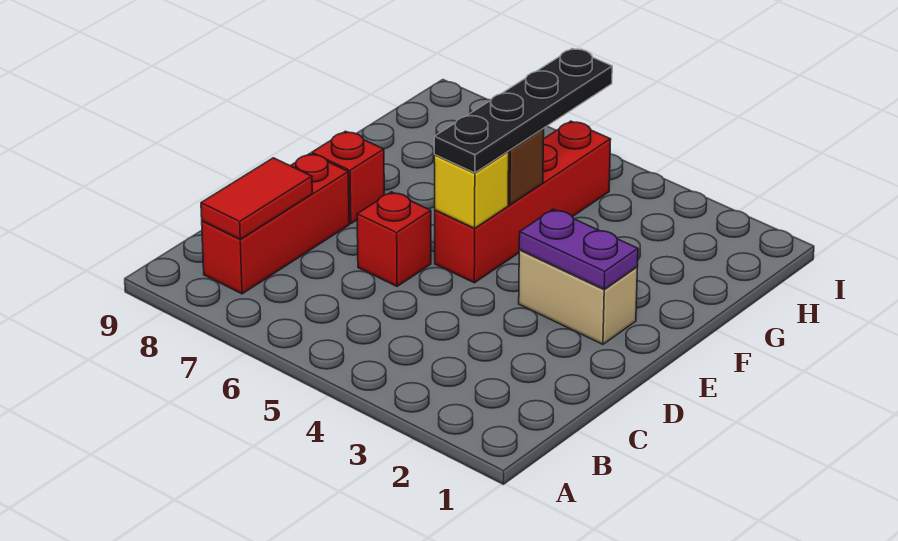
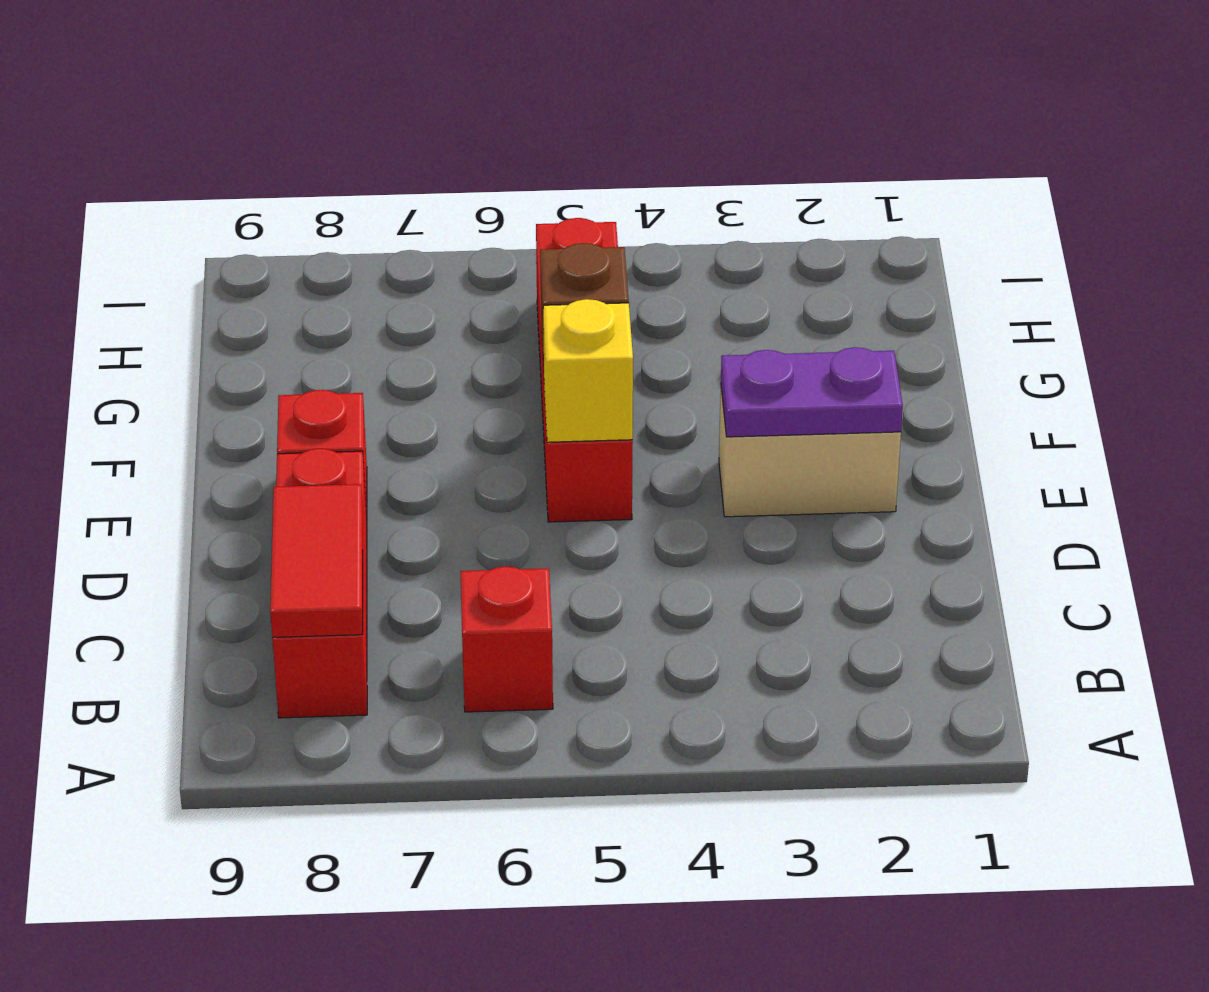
red brick D6 level 1 -> red brick B6 level 1
black plate E5:H5 level 3 -> none

